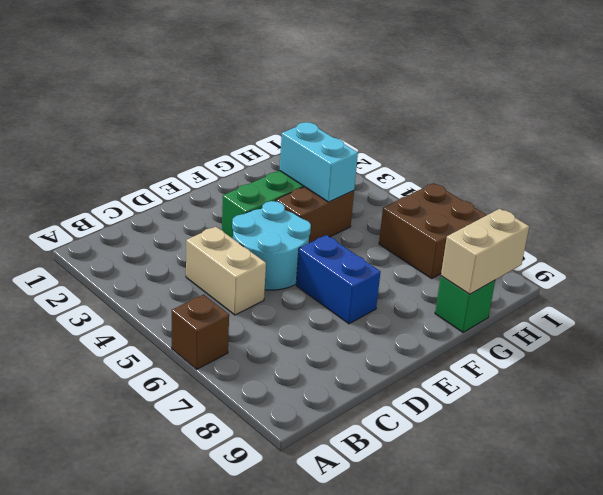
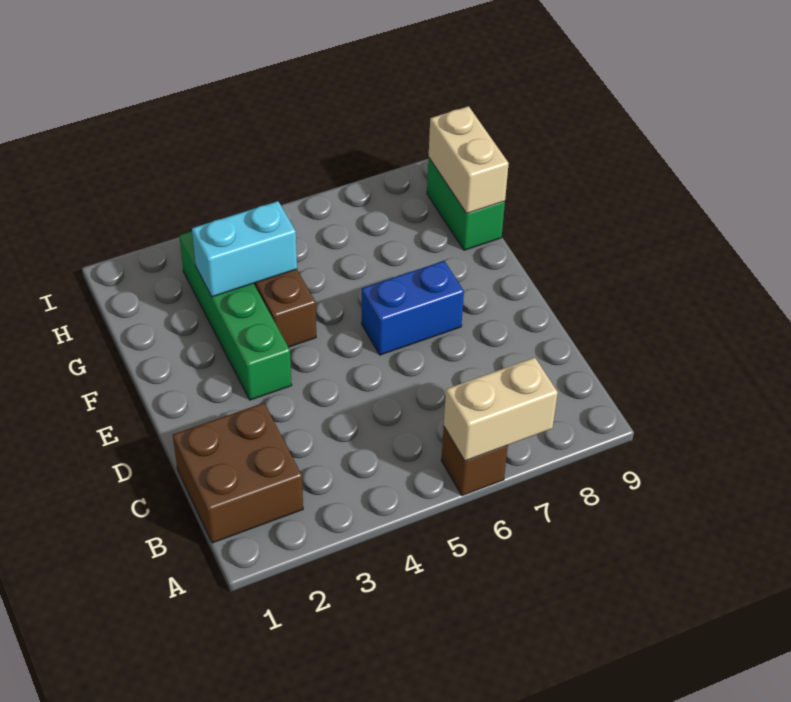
tan brick C4:C5 level 1 -> tan brick A6:A7 level 2
cyan round brick D4:E5 level 1 -> none
green brick G9 level 1 -> green brick G9:H9 level 1
brown brick H6:I7 level 1 -> brown brick B1:C2 level 1

